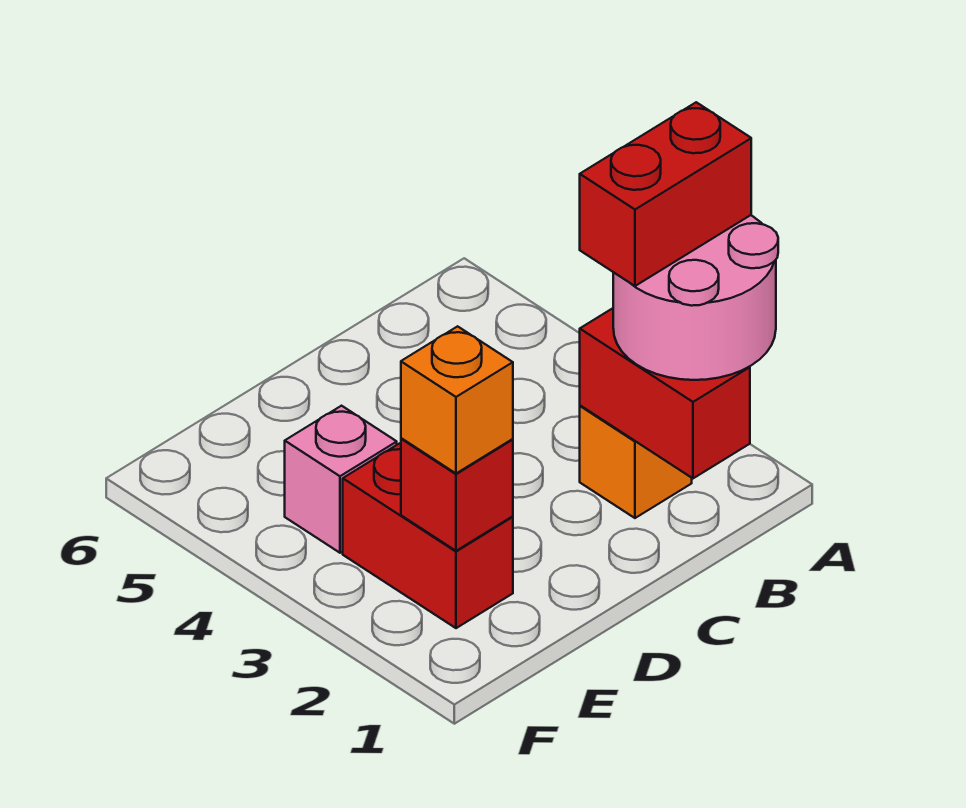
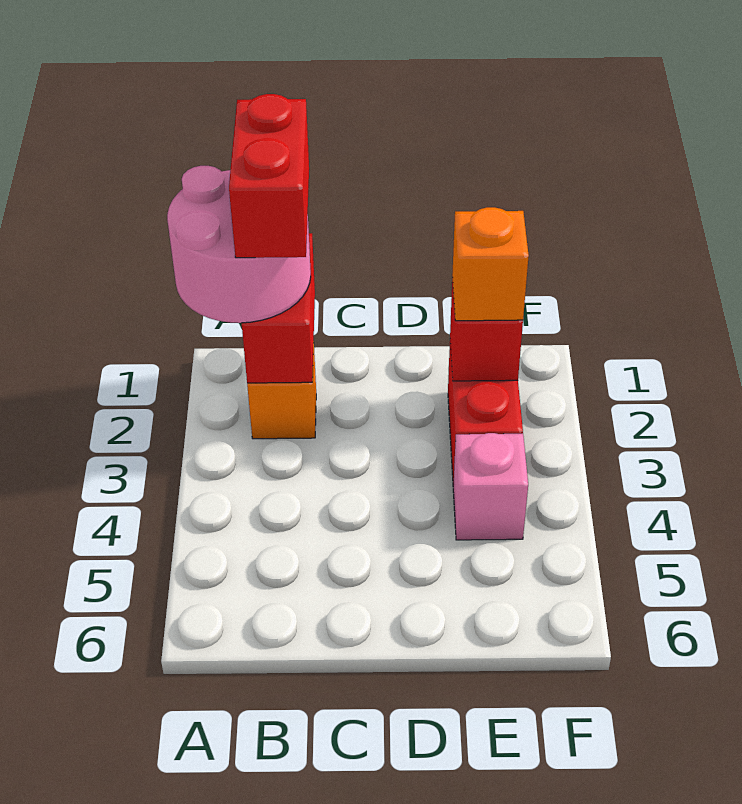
red brick A2:B2 level 4 -> red brick B1:B2 level 4

